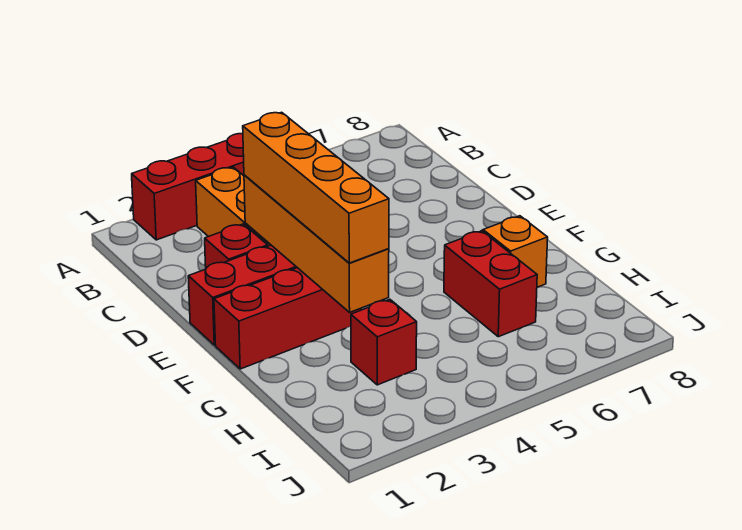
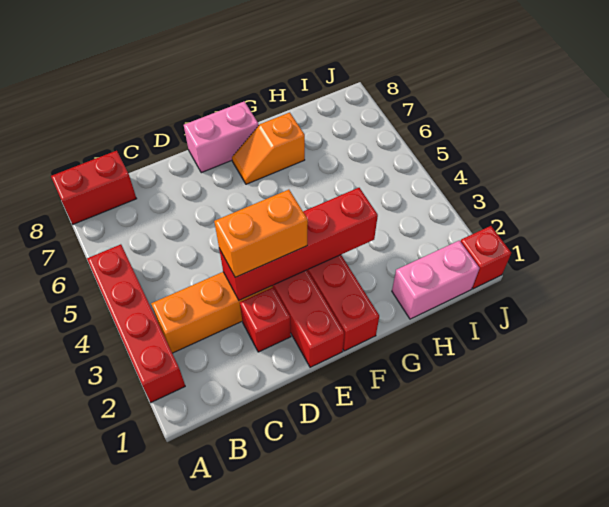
orange brick D3:G3 level 2 -> red brick D3:G3 level 2
orange brick D3:G3 level 3 -> orange brick D3:E3 level 3
none -> pink brick E8:F8 level 1
red brick G6:H6 level 1 -> red brick A8:B8 level 1
none -> pink brick H1:I1 level 1
red brick H3 level 1 -> red brick J1 level 1

